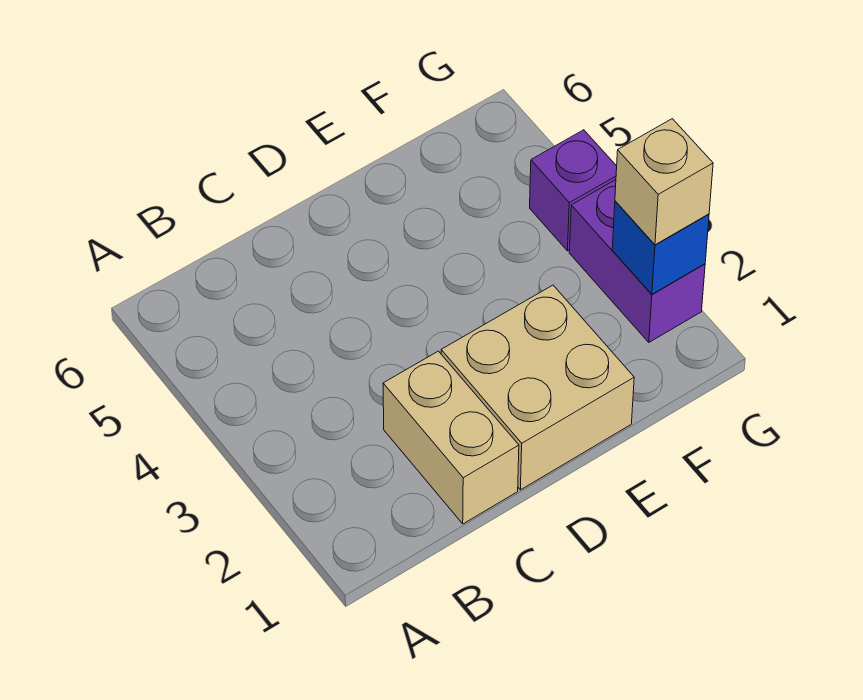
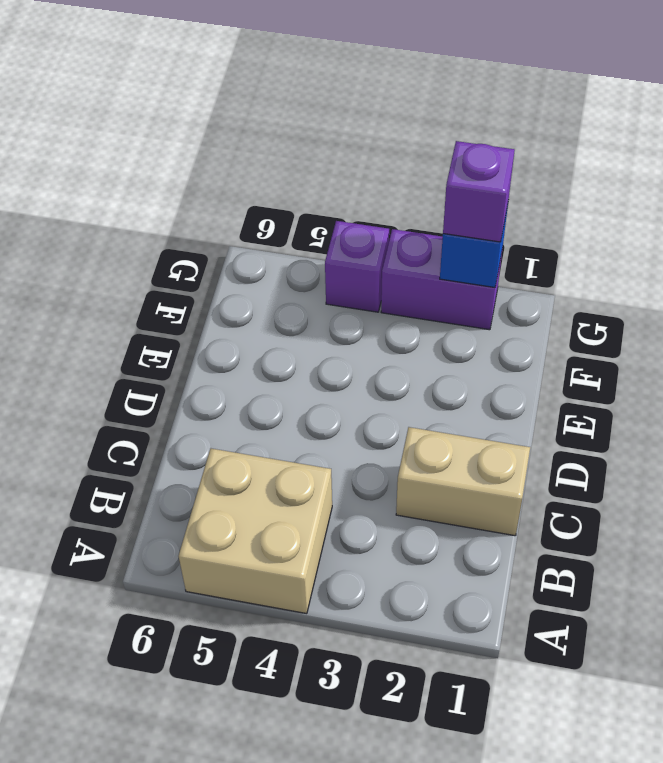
tan brick D1:E2 level 1 -> tan brick A4:B5 level 1
tan brick G2 level 3 -> purple brick G2 level 3

